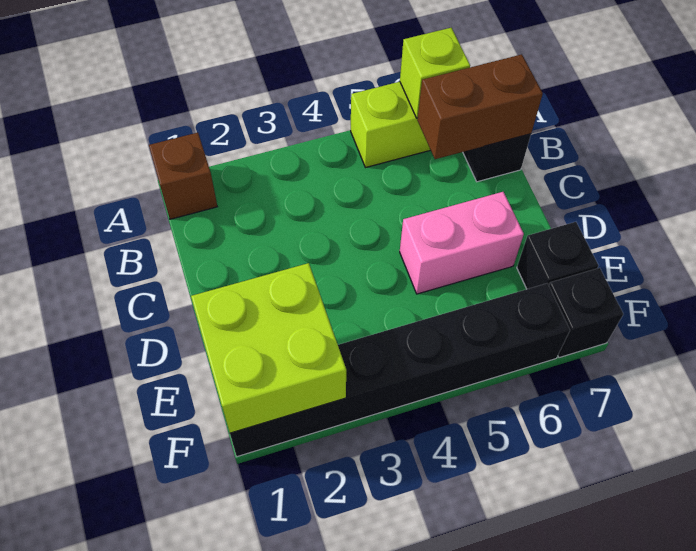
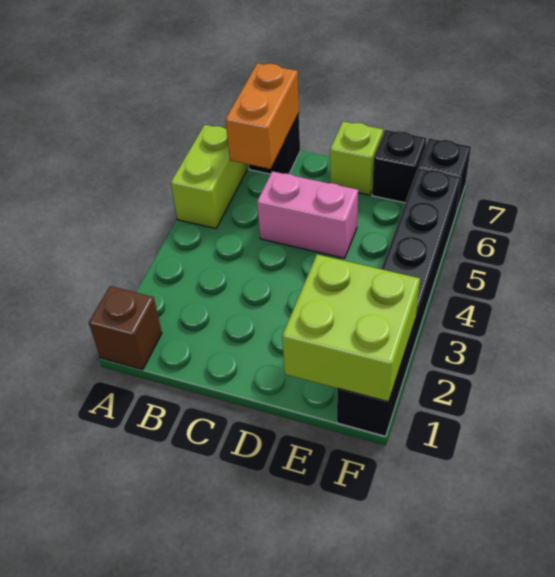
lime brick A6 level 2 -> lime brick D7 level 1
brown brick B6:B7 level 2 -> orange brick B6:B7 level 2
pink brick D5:D6 level 1 -> pink brick C5:D5 level 1

